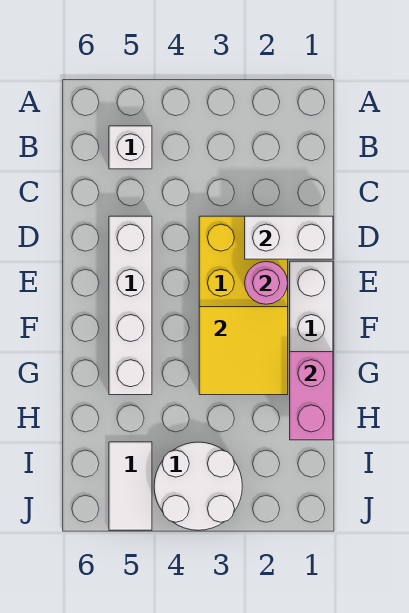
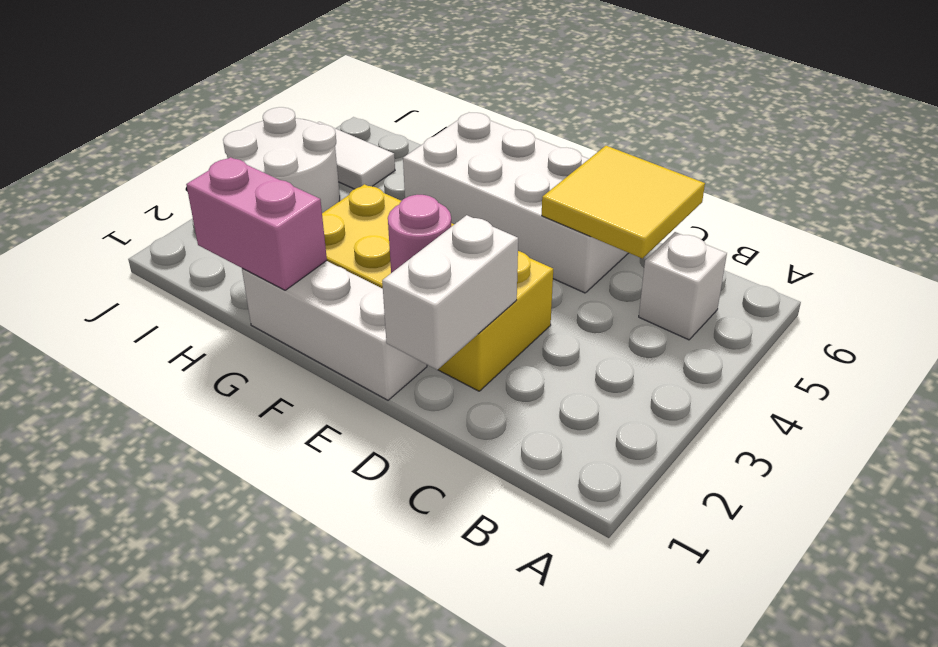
white brick D5:G5 level 1 -> white brick D5:G6 level 1
yellow tile F2:G3 level 2 -> yellow tile C5:D6 level 2

